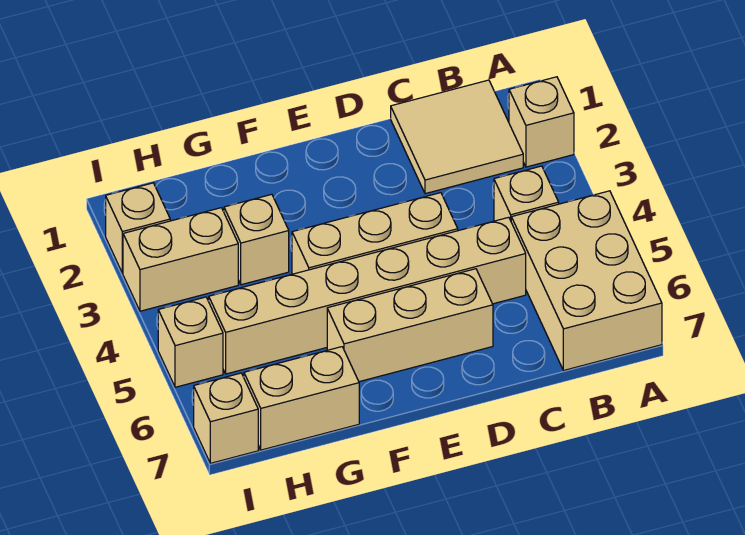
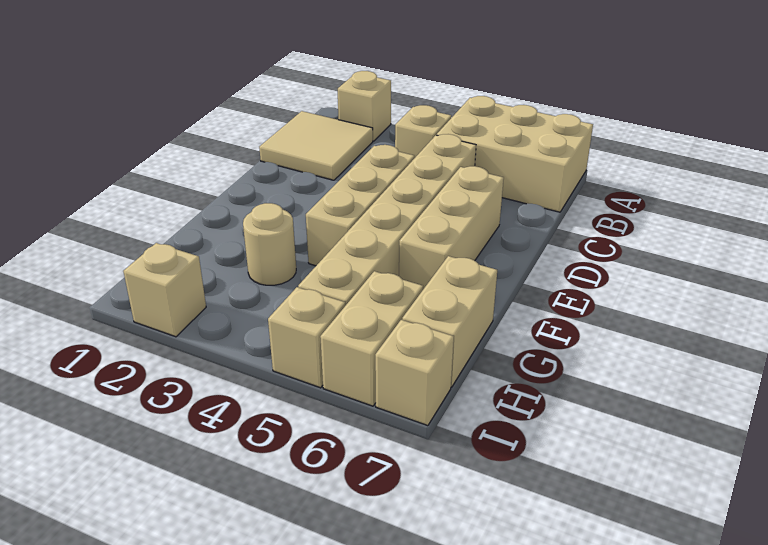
tan brick G3 level 1 -> tan round brick G3 level 1
tan brick H3:I3 level 1 -> tan brick H6:I6 level 1

